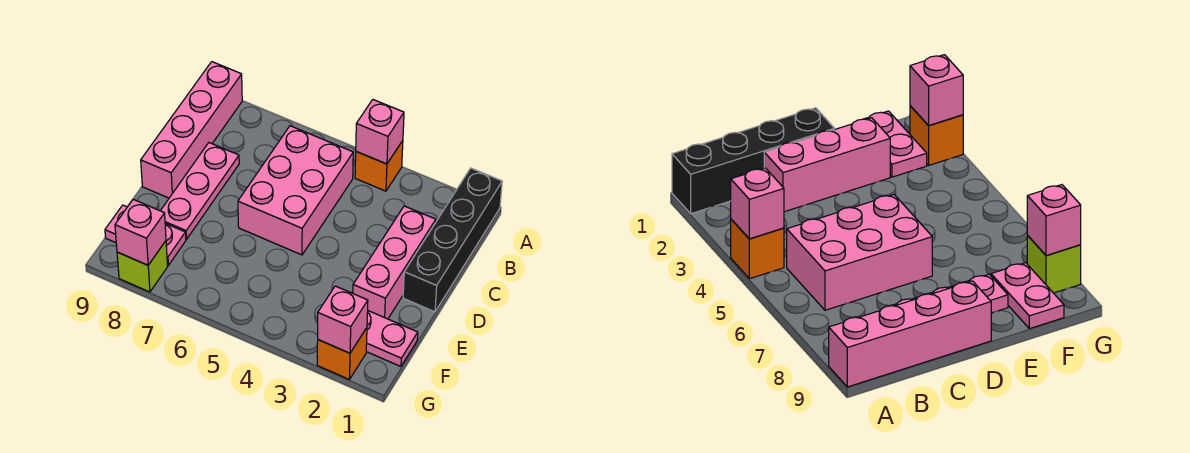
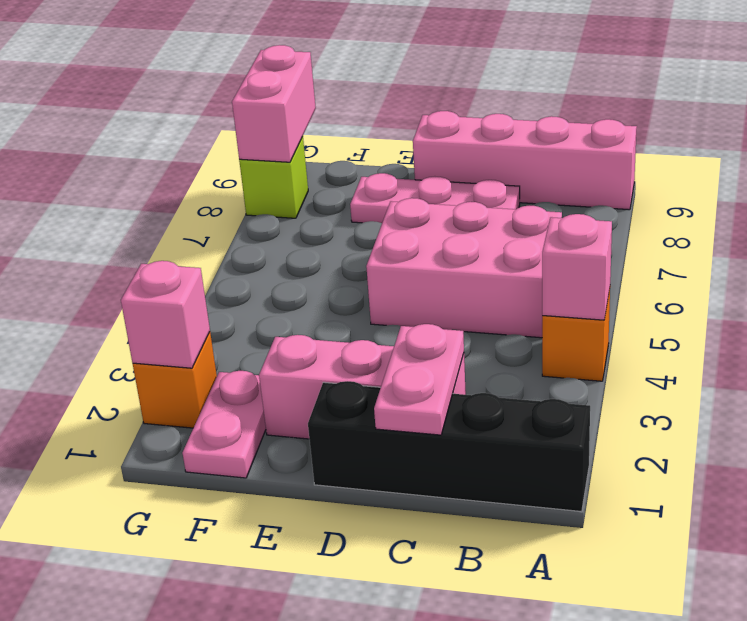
pink plate F8:F9 level 1 -> pink plate C1:C2 level 2
pink brick G8 level 2 -> pink brick G8:G9 level 2

